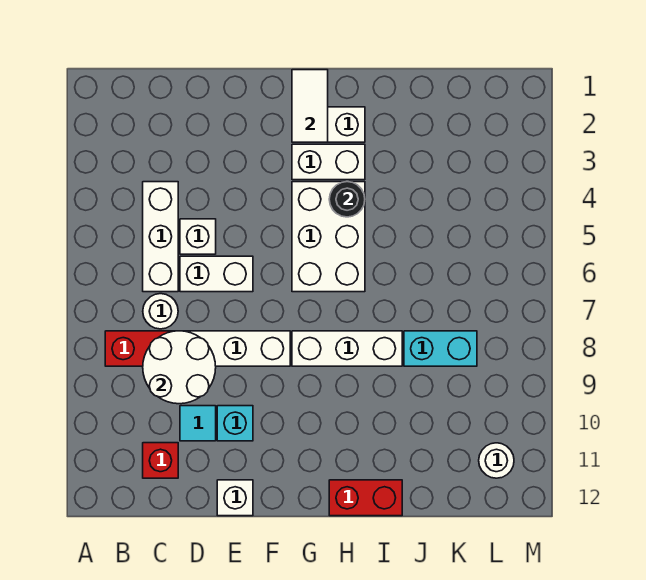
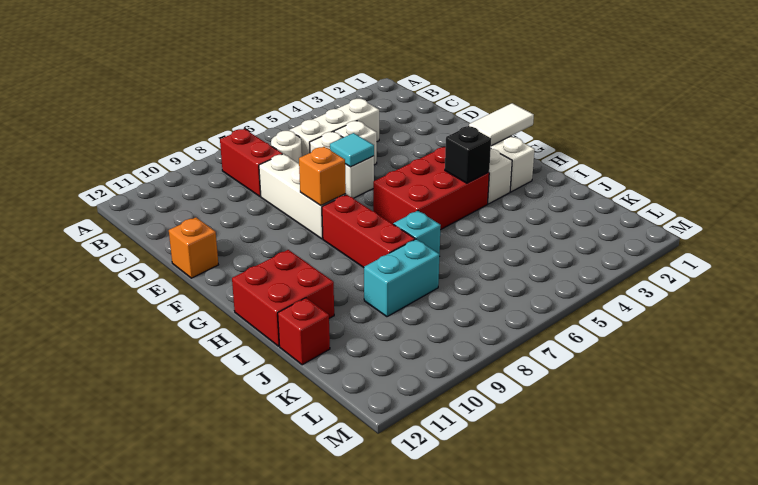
white round brick C8:D9 level 2 -> none
red brick C11 level 1 -> red brick J12 level 1
cyan tile D10 level 1 -> cyan tile E6 level 2
cyan brick E10 level 1 -> cyan brick I7 level 1
white brick E12 level 1 -> orange brick E12 level 1
none -> orange brick F8 level 2
white brick G4:H6 level 1 -> red brick G4:H6 level 1
white brick G8:I8 level 1 -> red brick G8:I8 level 1
black round brick H4 level 2 -> black brick H4 level 2
red brick H12:I12 level 1 -> red brick H11:I12 level 1
cyan brick J8:K8 level 1 -> cyan brick J8:J9 level 1
white round brick L11 level 1 -> none

